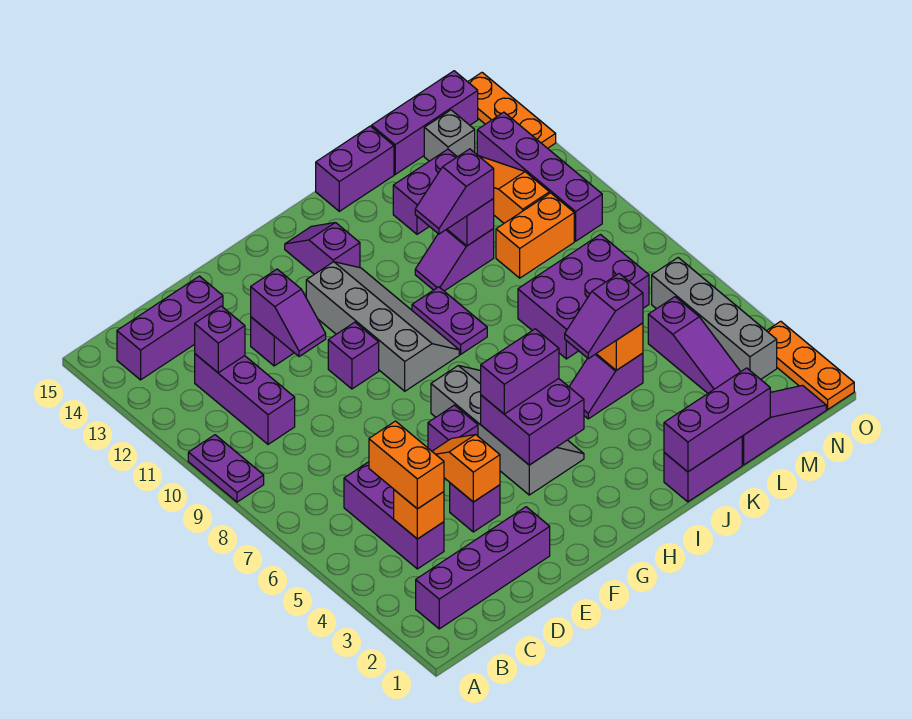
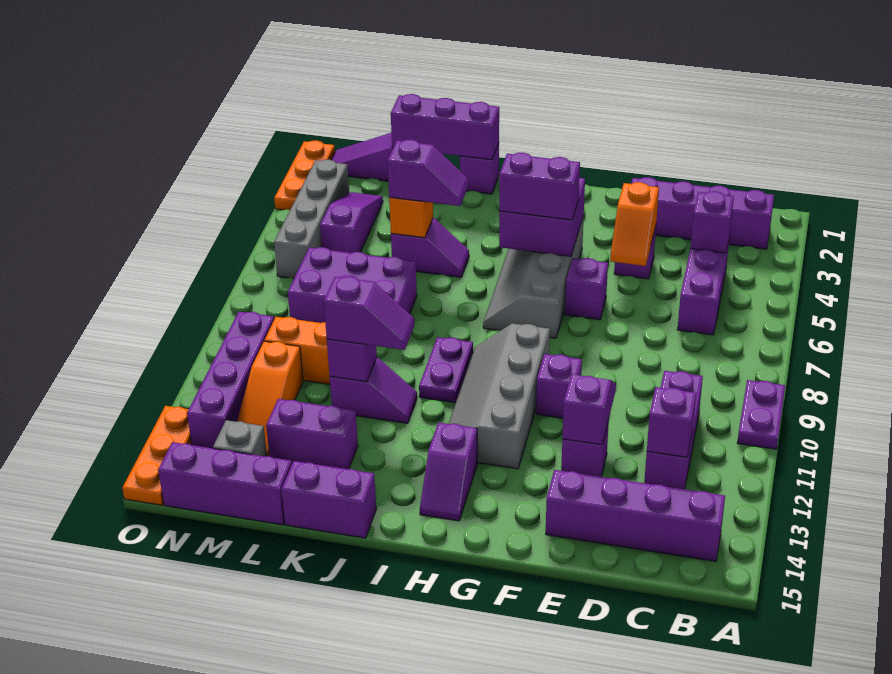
purple brick B14:D14 level 1 -> purple brick B14:E14 level 1
orange brick C4 level 2 -> purple brick C4 level 2
orange brick C4:C5 level 3 -> none
purple brick J1:K1 level 1 -> purple brick J1 level 1

